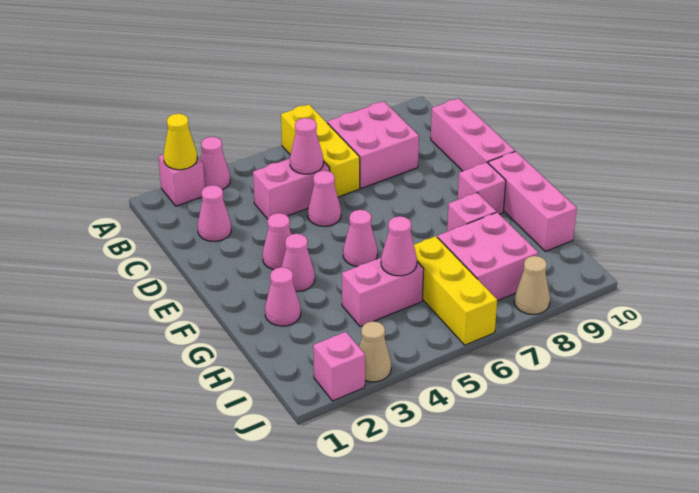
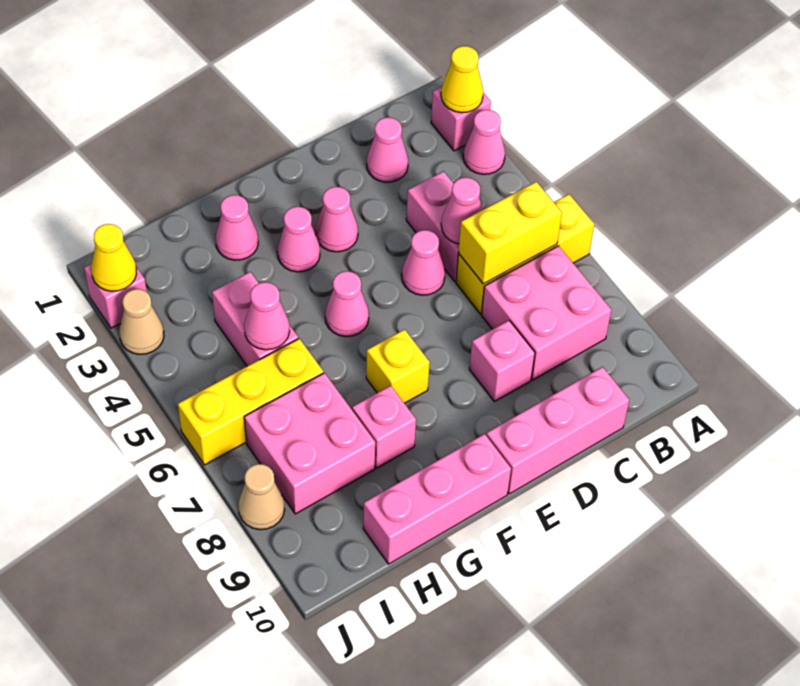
none -> yellow brick B6:C6 level 2
none -> yellow brick F7 level 1
pink brick F9 level 1 -> pink brick D8 level 1
none -> yellow cone J2 level 2

